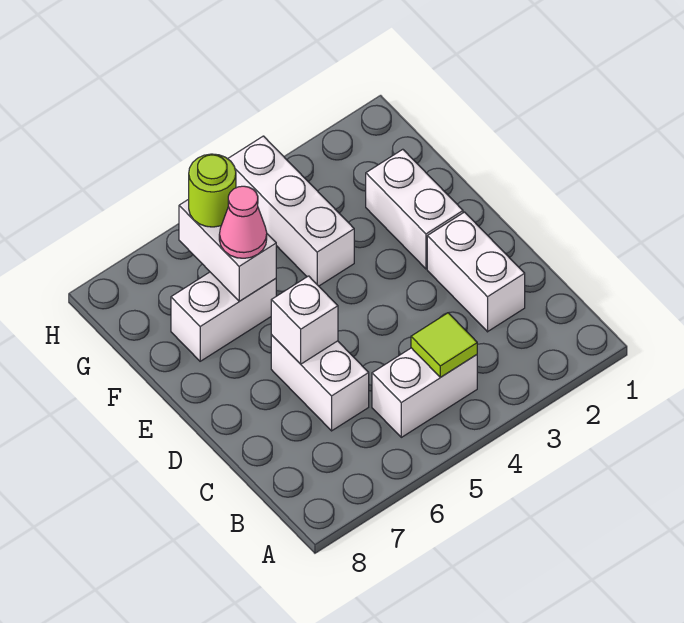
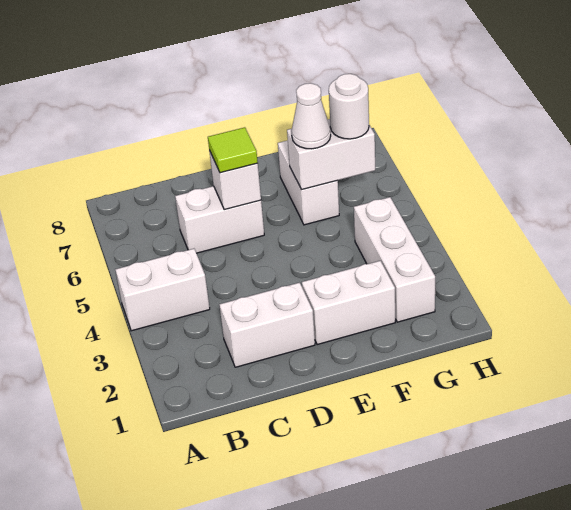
white brick B4:B5 level 1 -> white brick A4:B4 level 1
lime tile B4 level 2 -> lime tile D6 level 3
white brick F4:H4 level 1 -> white brick G2:G4 level 1
pink cone F6 level 3 -> white cone F6 level 3
lime round brick G6 level 3 -> white round brick G6 level 3

